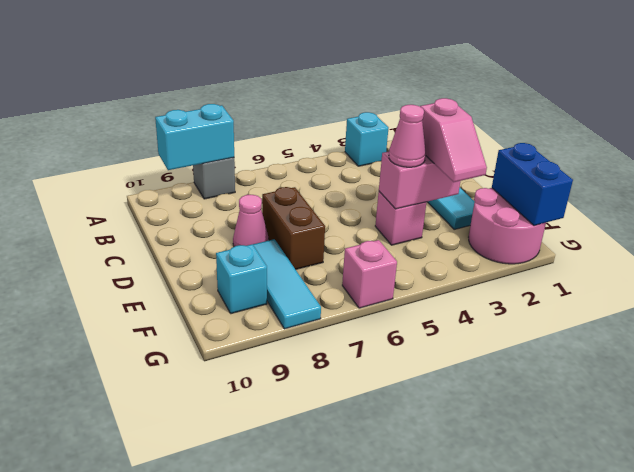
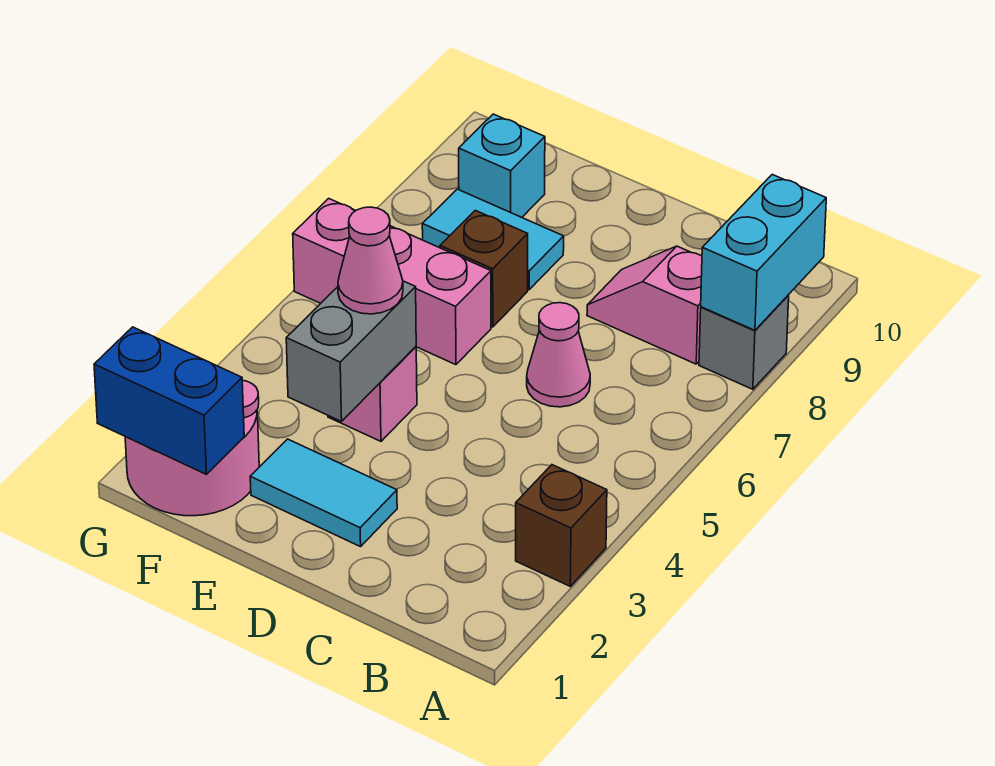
cyan brick A3 level 1 -> brown brick A3 level 1
brown brick D7:E7 level 1 -> brown brick E7 level 1
pink cone D8 level 1 -> pink cone C6 level 1
pink brick E3:E4 level 2 -> grey brick E3:E4 level 2
pink slope E3:F3 level 3 top E -> pink slope B8:C8 level 1 top B
cyan tile E8:G8 level 1 -> cyan tile E8:F8 level 1
pink brick G6 level 1 -> pink brick E6:G6 level 1

